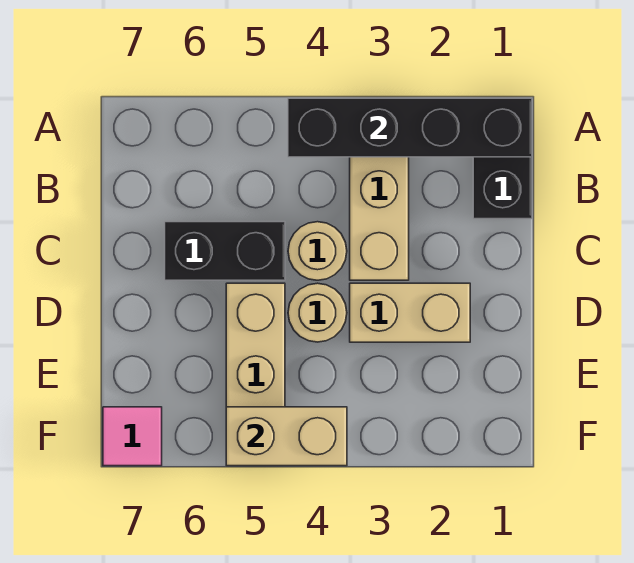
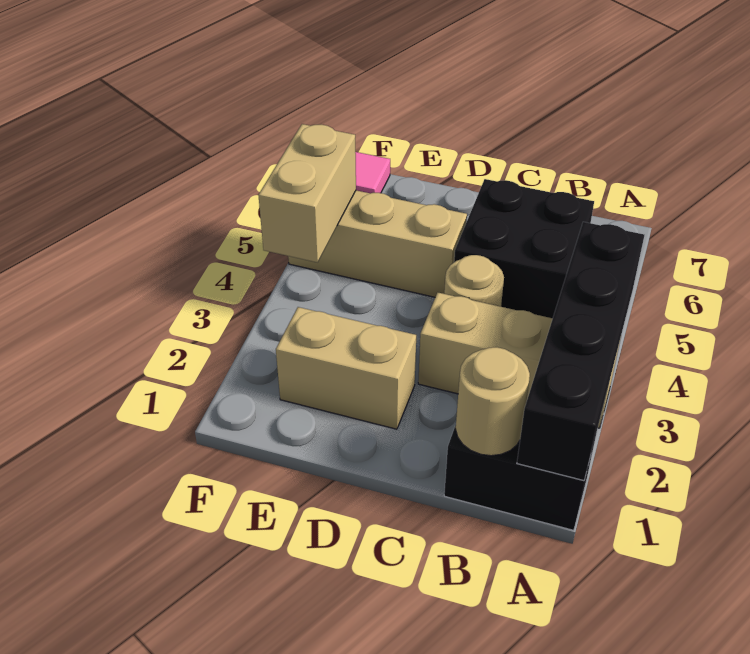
black brick C5:C6 level 1 -> black brick B5:C6 level 1
tan brick D2:D3 level 1 -> tan brick D2:E2 level 1
tan round brick D4 level 1 -> tan round brick B1 level 2

